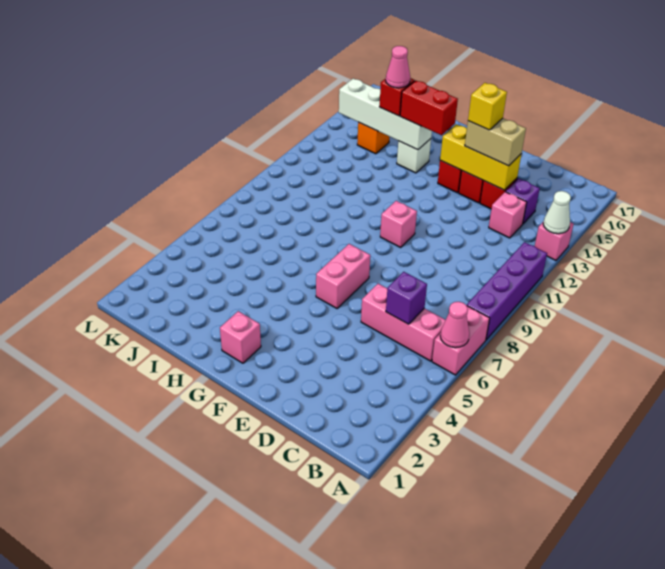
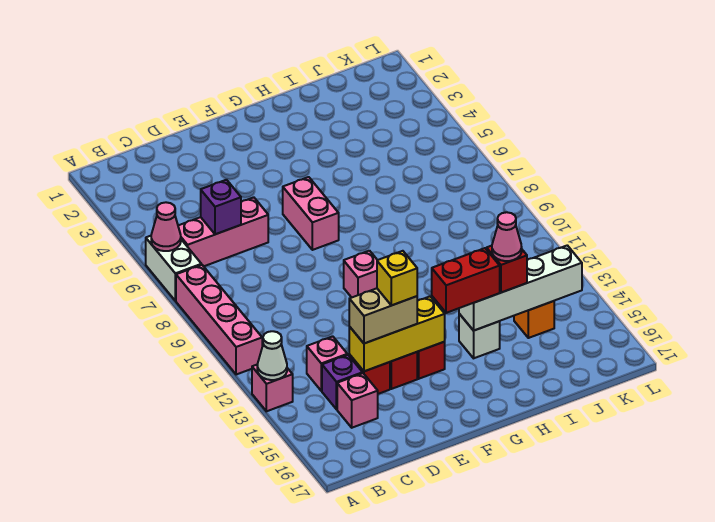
pink brick A6:A7 level 1 -> white brick A6:A7 level 1
purple brick A8:A11 level 1 -> pink brick A8:A11 level 1
pink brick G2 level 1 -> pink brick C15 level 1

